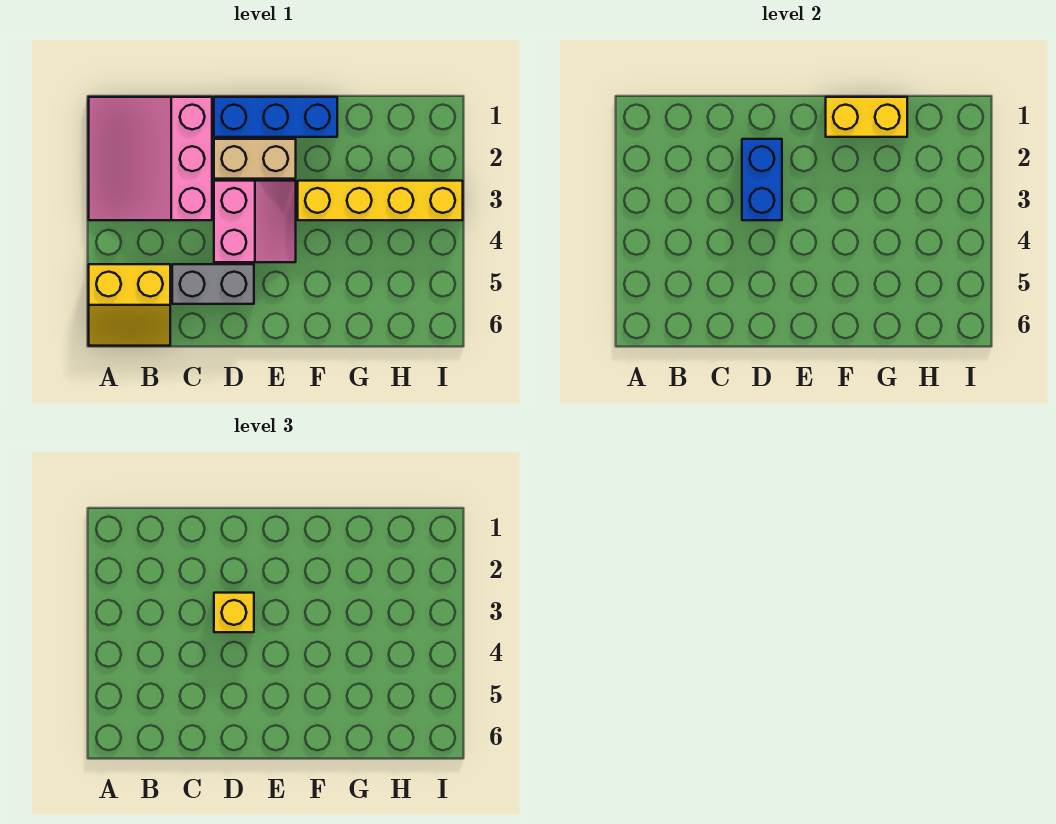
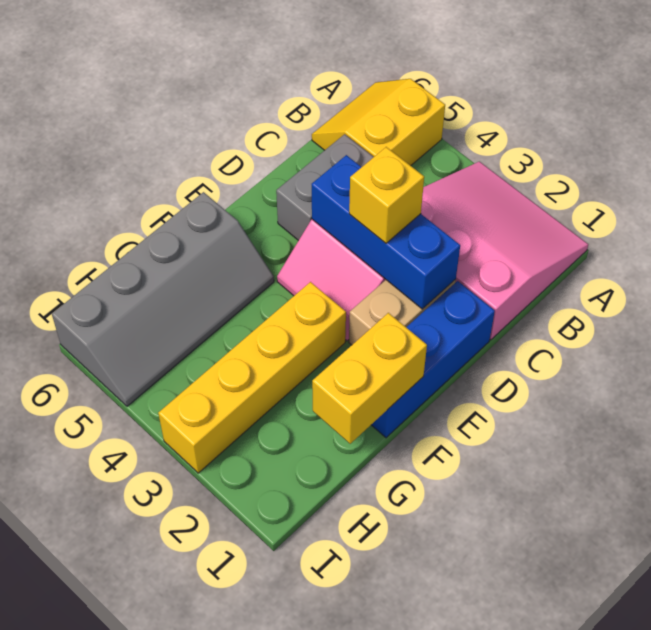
blue brick D2:D3 level 2 -> blue brick D2:D4 level 2
none -> grey slope F5:I6 level 1 top 6

